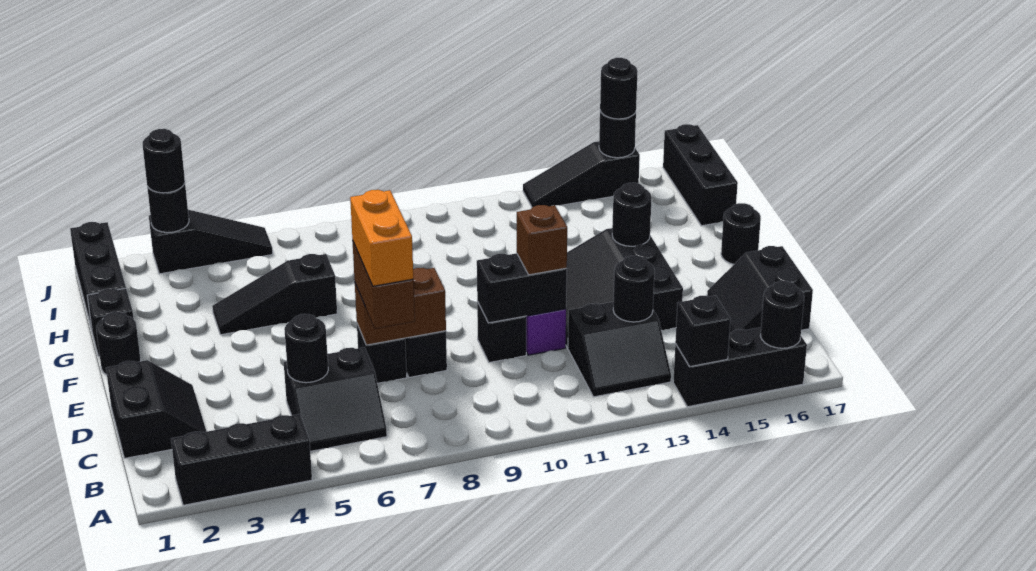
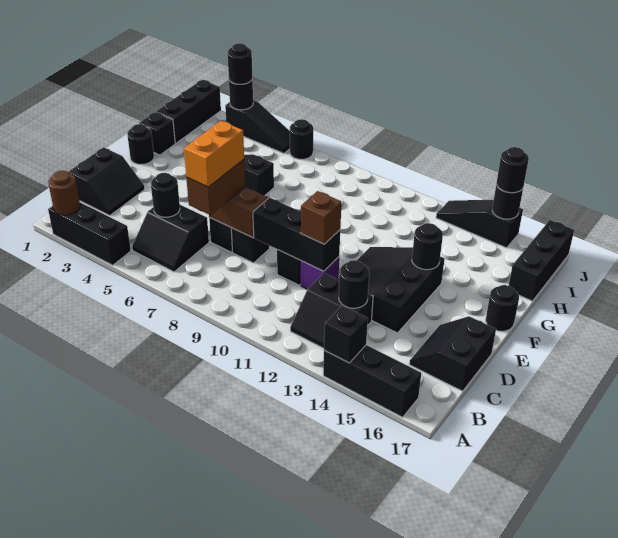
none -> brown round brick A2 level 2
black round brick A16 level 2 -> black round brick J6 level 1
black brick D10:D11 level 2 -> black brick D9:D11 level 2

